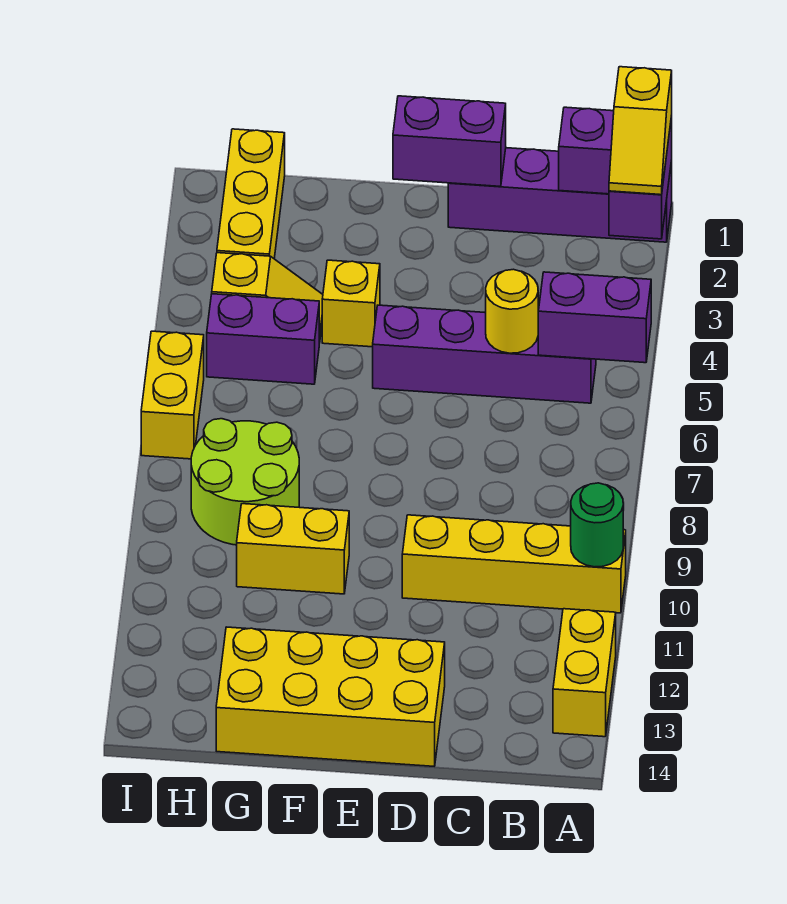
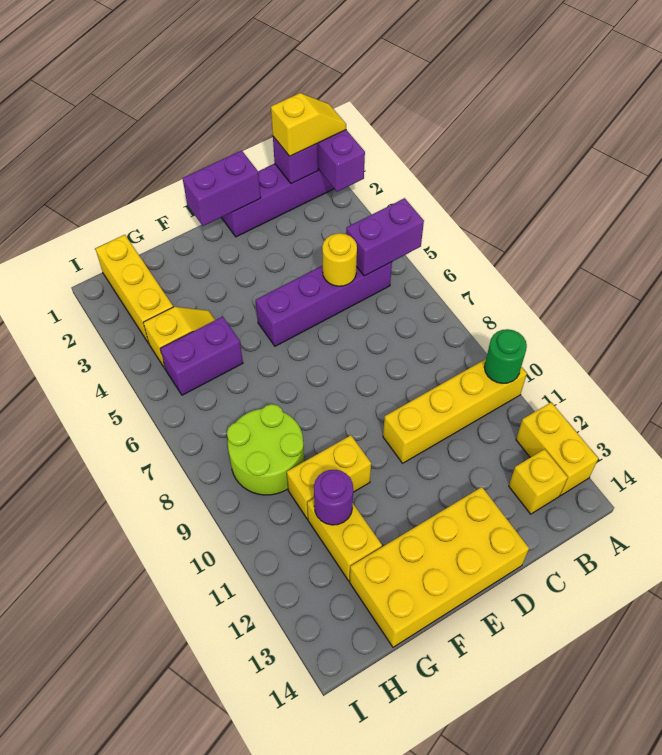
yellow slope A1:A2 level 3 top 1 -> yellow slope A1:B1 level 3 top B
yellow brick F4 level 1 -> yellow brick B13 level 1
none -> purple round brick G11 level 2
yellow brick I6:I7 level 1 -> yellow brick G11:G12 level 1

